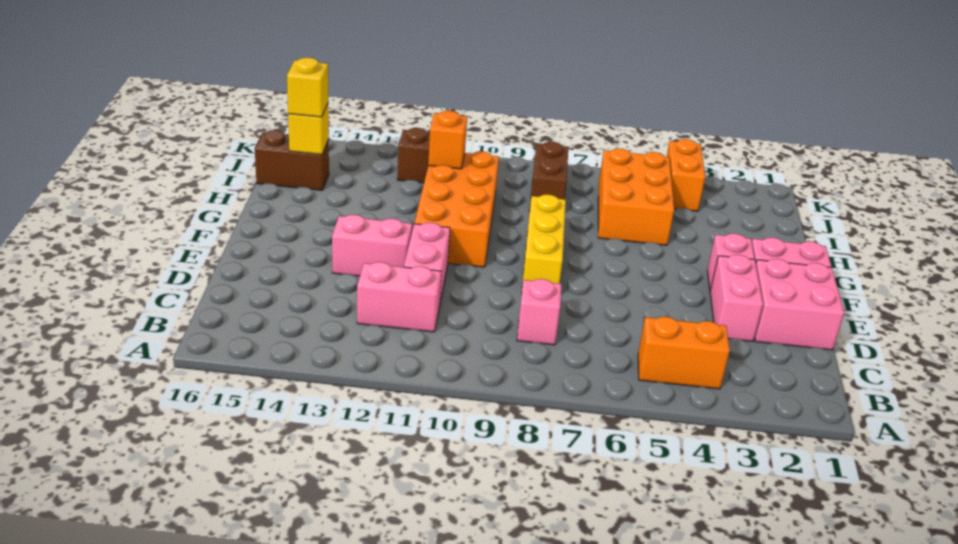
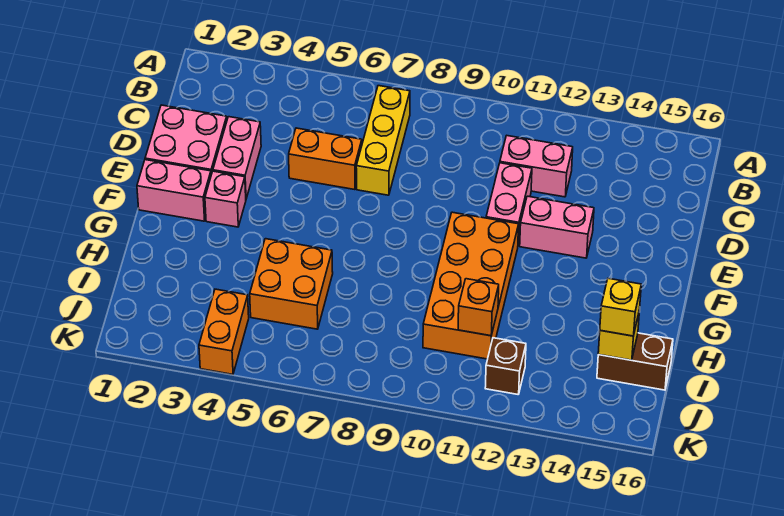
orange brick B4:B5 level 1 -> orange brick D5:D6 level 1
pink brick C8 level 1 -> none
yellow brick E8:G8 level 1 -> yellow brick B7:D7 level 1
orange brick H5:J6 level 1 -> orange brick H5:I6 level 1
brown brick I8:J8 level 1 -> none

